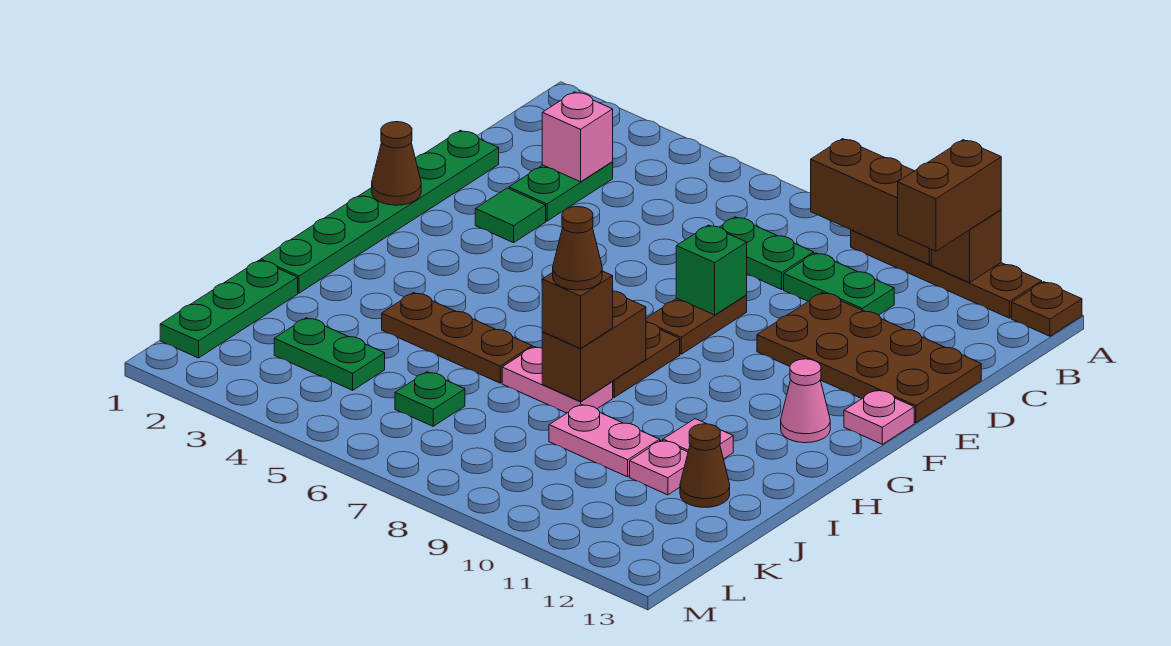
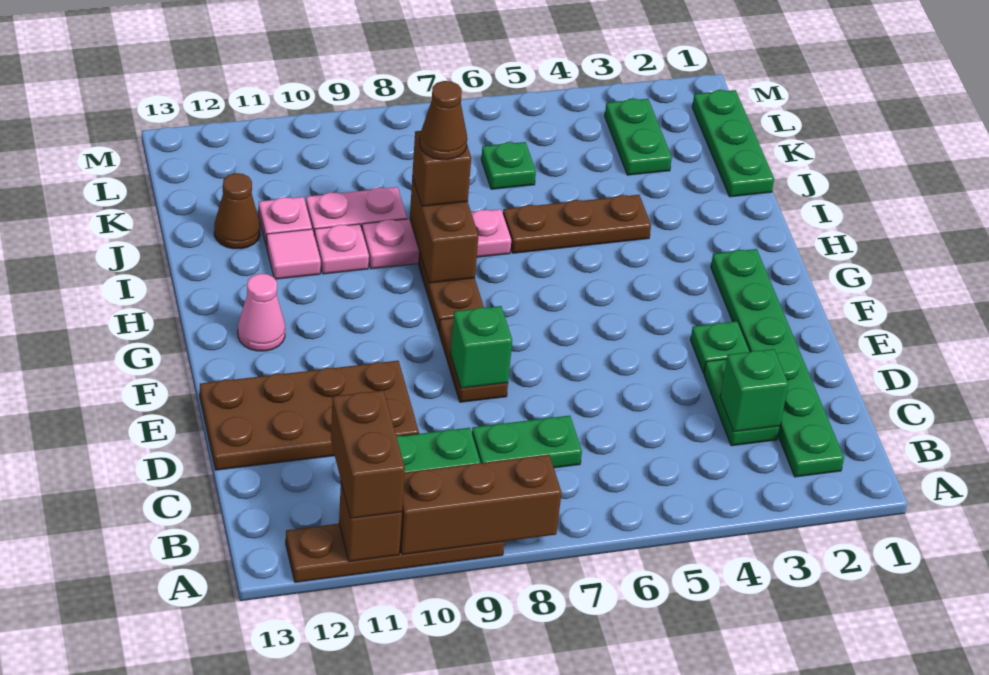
brown plate A13 level 1 -> none
pink brick C3 level 2 -> green brick C3 level 2
green plate D1:I1 level 1 -> green plate B2:G2 level 1
green tile E3 level 1 -> green plate E3 level 1
brown cone F1 level 2 -> none
pink plate F13 level 1 -> pink plate I10 level 1
pink plate I7:I8 level 1 -> pink plate I7:I9 level 1
green plate K3:K4 level 1 -> green plate K3:L3 level 1

